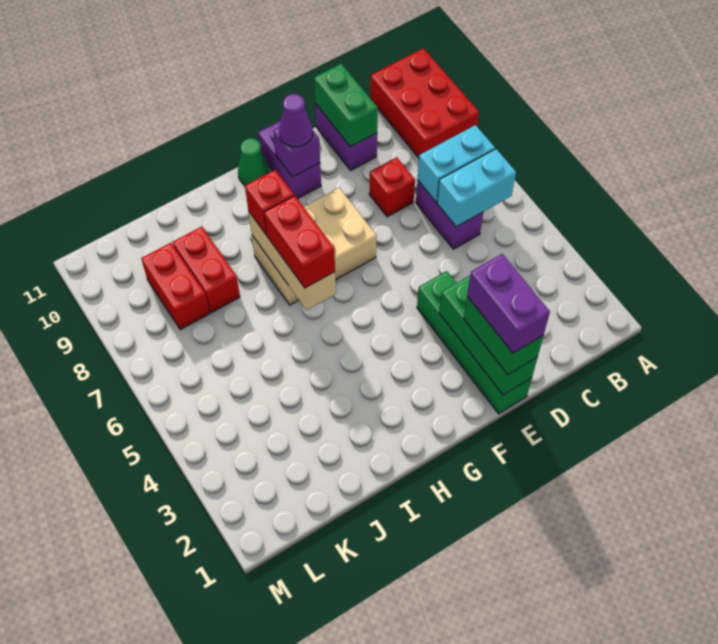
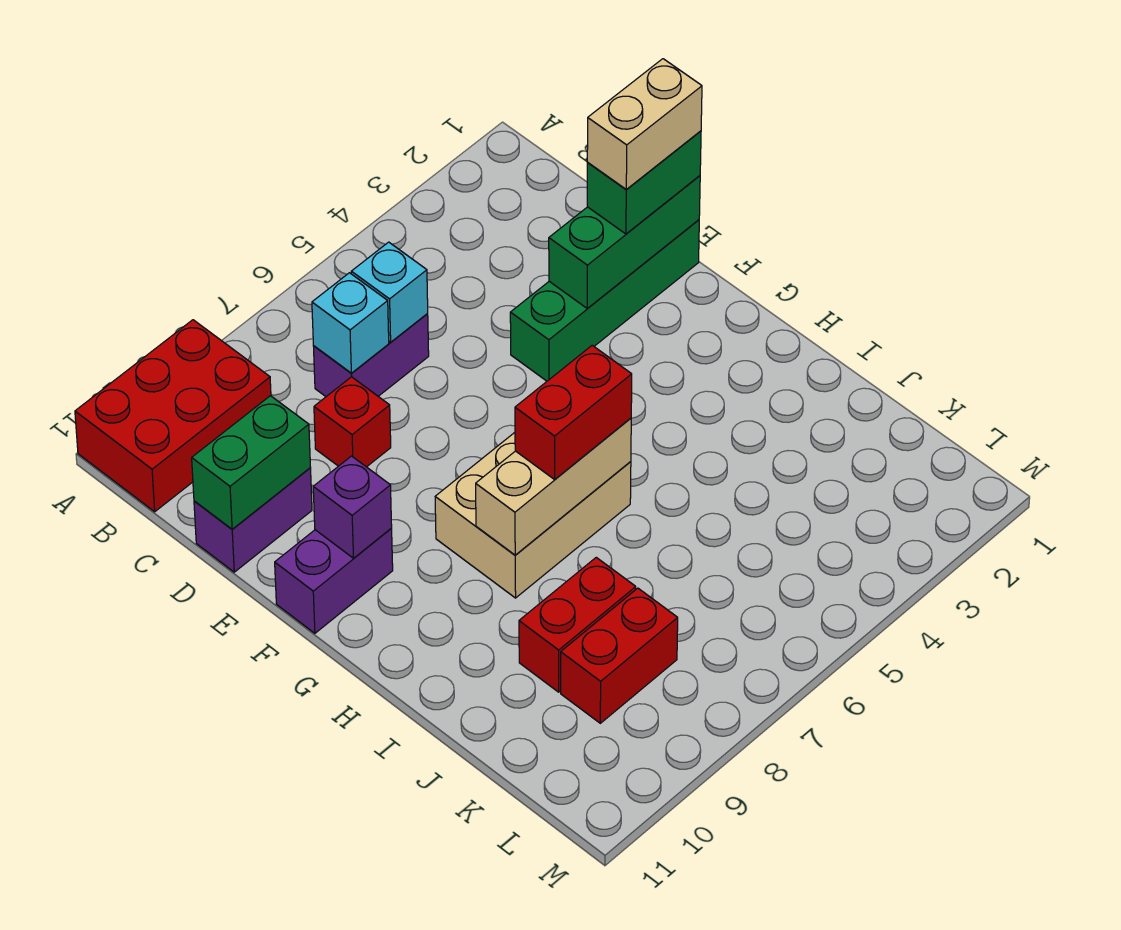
cyan brick B6:C6 level 2 -> cyan brick C6 level 2
cyan brick B7:C7 level 2 -> cyan brick C7 level 2
purple brick E1:E2 level 4 -> tan brick E1:E2 level 4
tan brick F7:H8 level 1 -> tan brick G6:H8 level 1
purple cone F10 level 3 -> none
green cone G11 level 1 -> none
red brick H8 level 3 -> none

